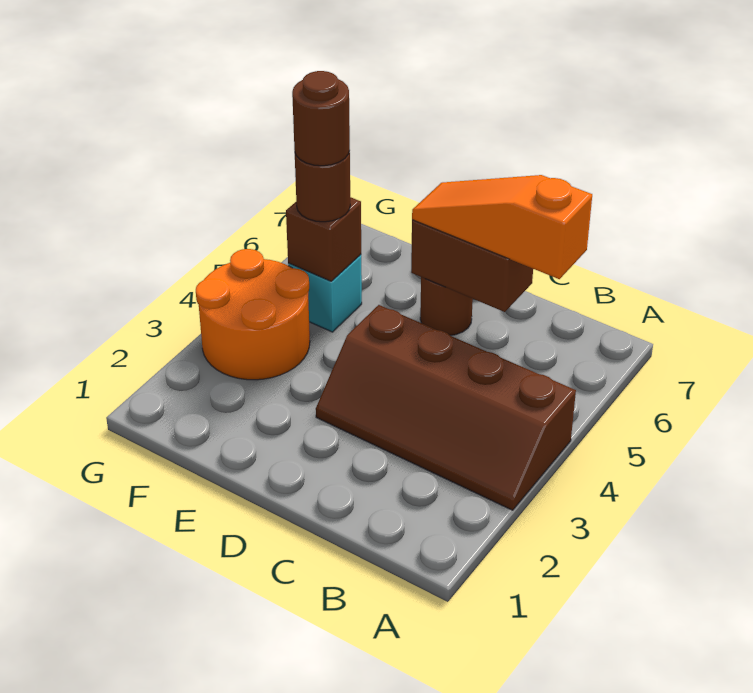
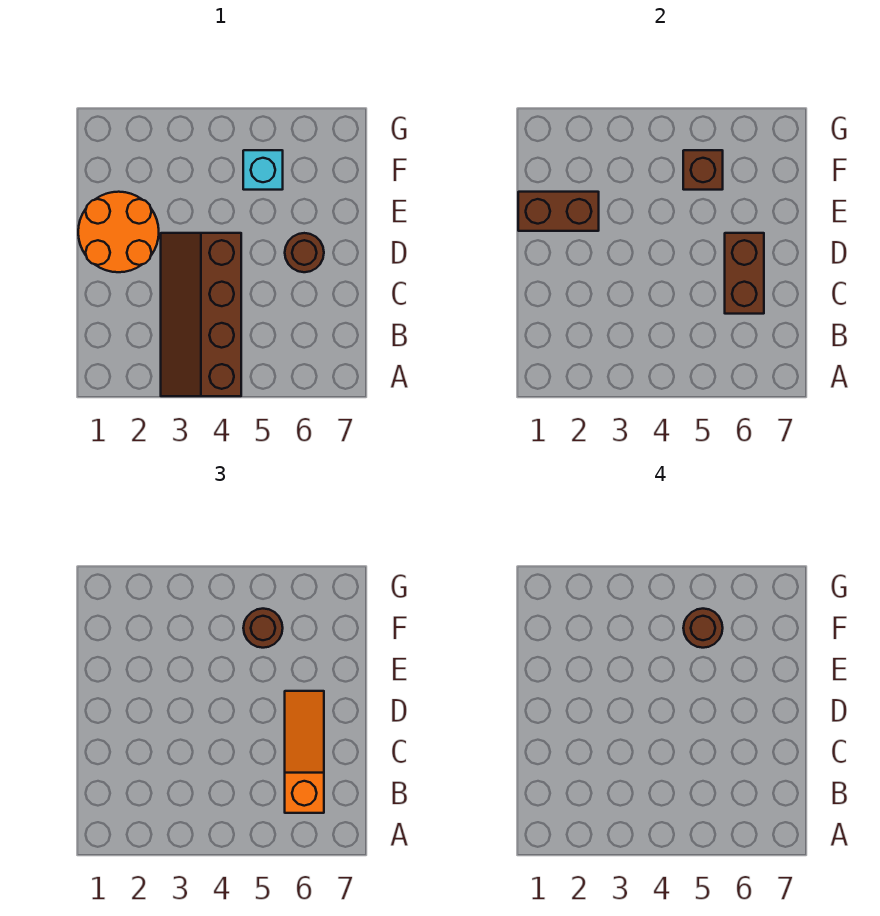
none -> brown brick E1:E2 level 2
orange round brick F3:G4 level 1 -> orange round brick D1:E2 level 1

